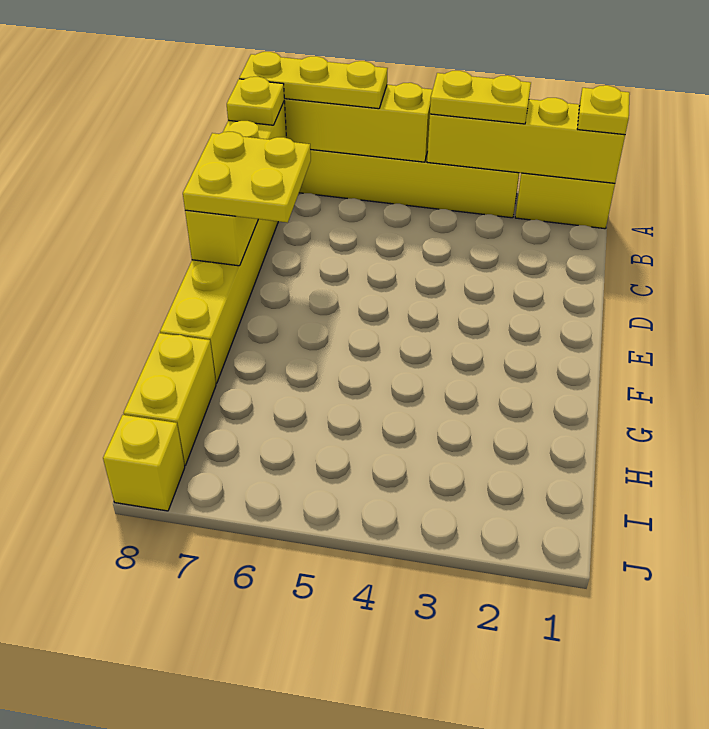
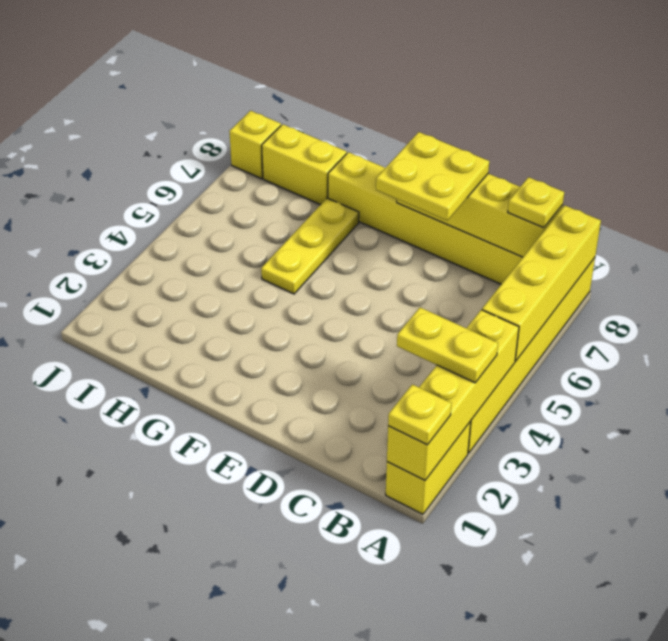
yellow plate A3:A4 level 3 -> yellow plate A3:B3 level 3
yellow plate A6:A8 level 3 -> yellow plate G5:G7 level 1

